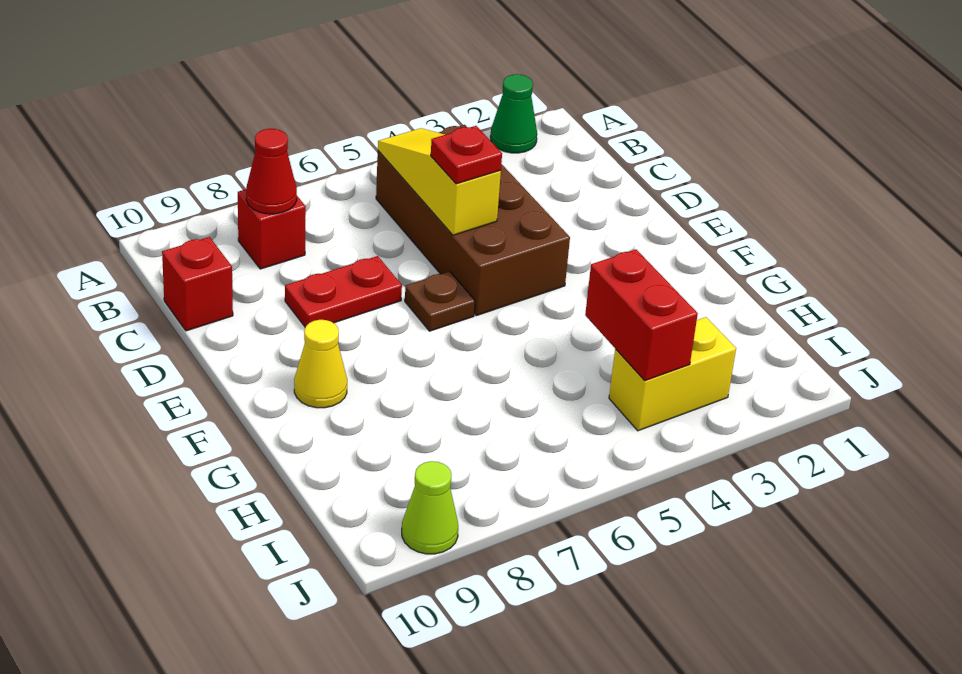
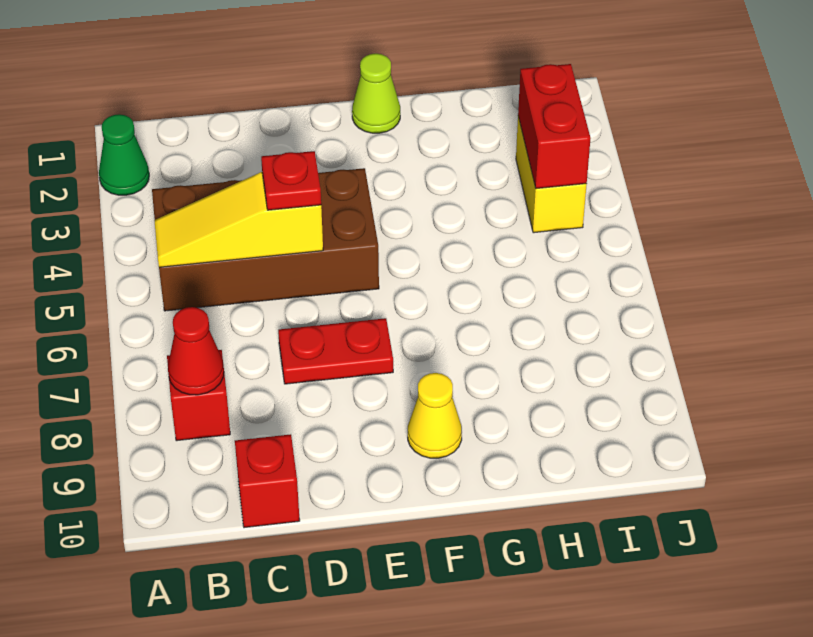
red plate D7:D8 level 1 -> red plate D7:E7 level 1
brown plate E6 level 1 -> none
red brick H4:I4 level 2 -> red brick I3:I4 level 2
lime cone J9 level 1 -> lime cone F1 level 1

